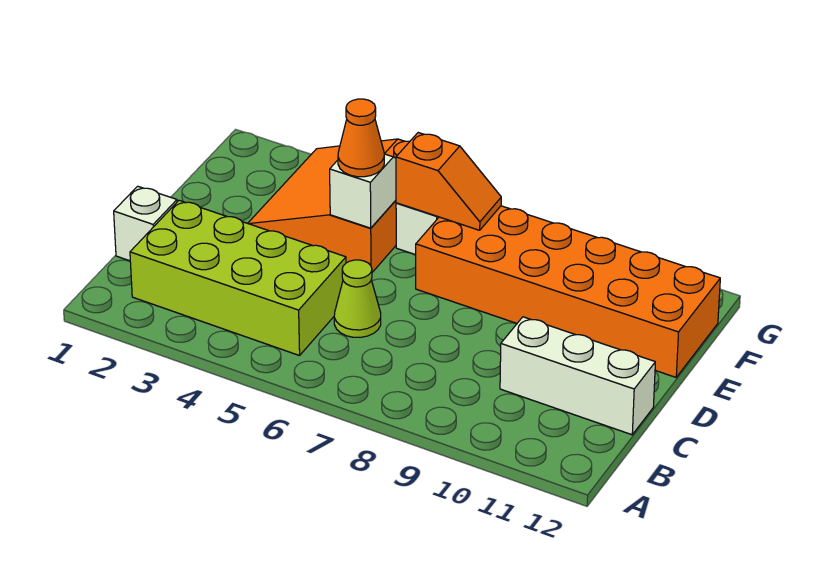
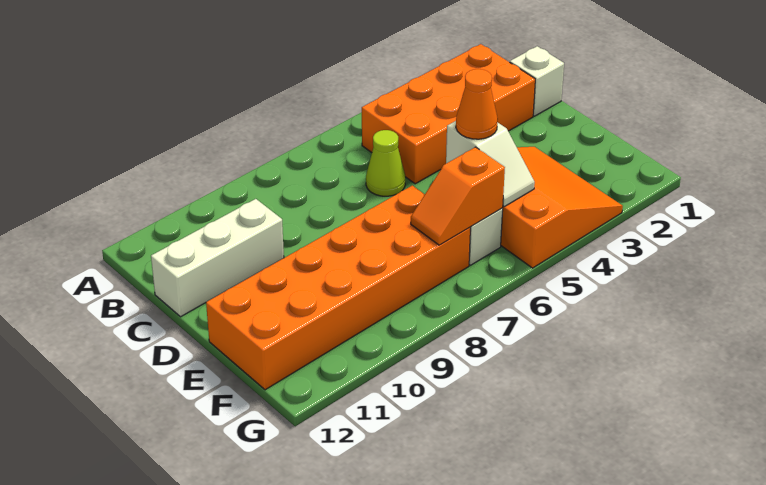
lime brick B2:C5 level 1 -> orange brick B2:C5 level 1

